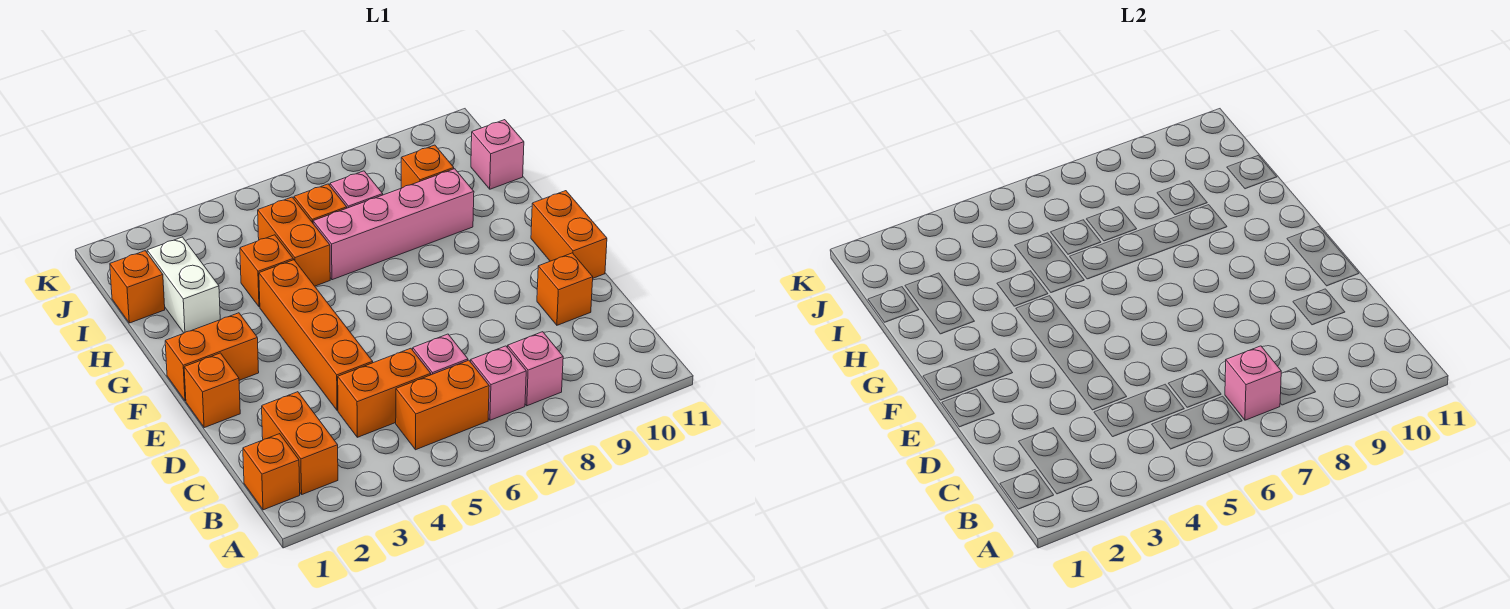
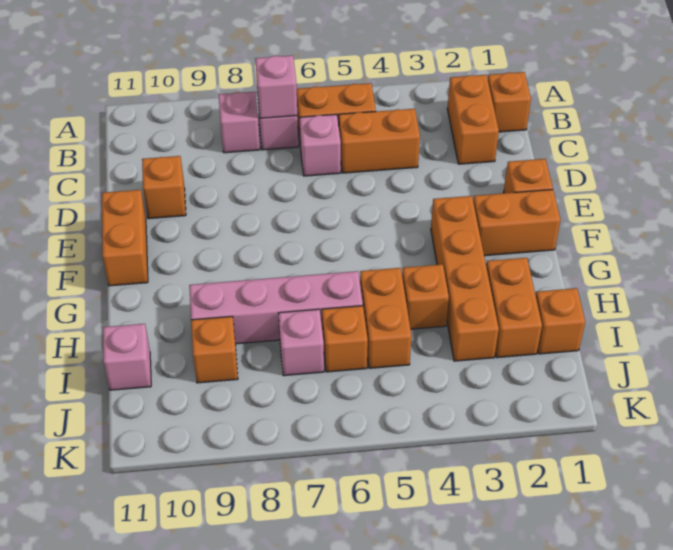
orange brick D4:G4 level 1 -> orange brick F3:I3 level 1
white brick H2:I2 level 1 -> orange brick H2:I2 level 1

